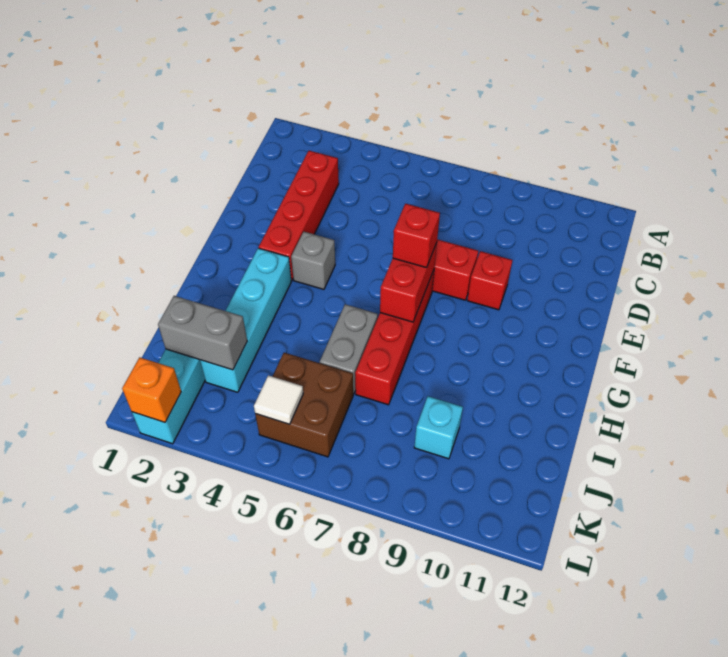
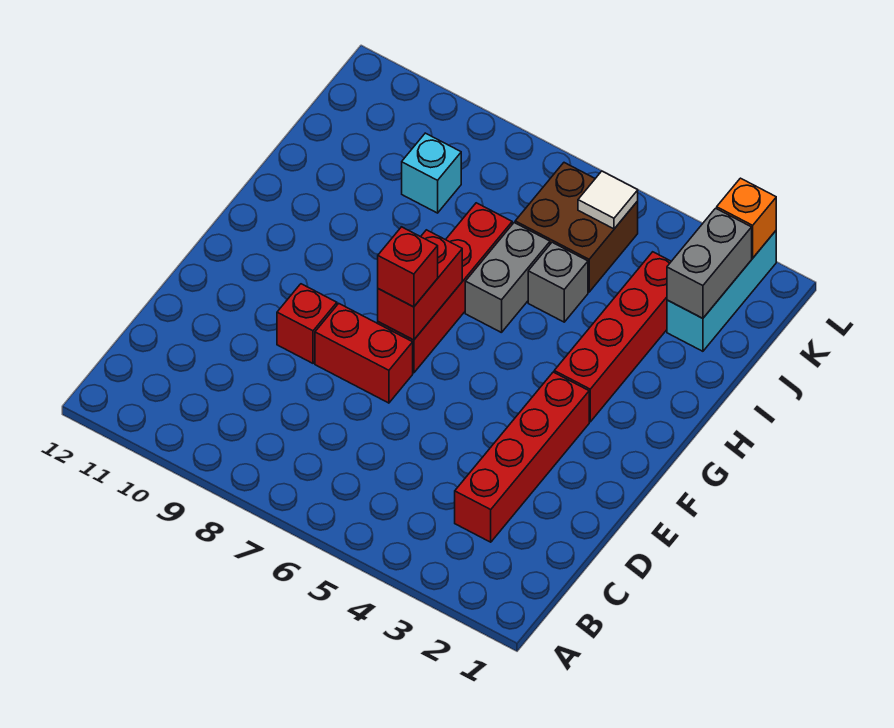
grey brick F4 level 1 -> grey brick I5 level 1
cyan brick G3:J3 level 1 -> red brick G3:J3 level 1
grey brick J2:J3 level 2 -> grey brick J2:K2 level 2

